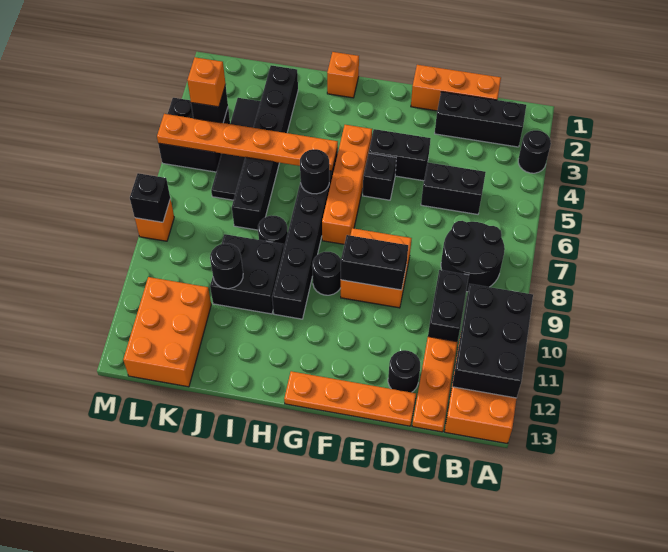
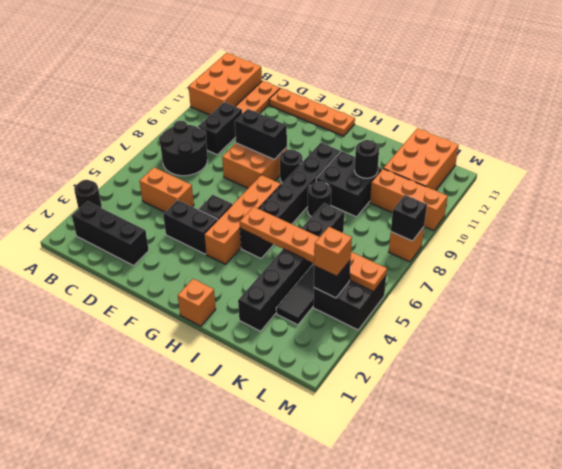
black brick A10:B12 level 2 -> none
orange brick C1:E1 level 1 -> orange brick K10:M10 level 1
black brick C5:D5 level 1 -> orange brick C5:D5 level 1
black round brick D12 level 1 -> none
black round brick H6 level 2 -> none

